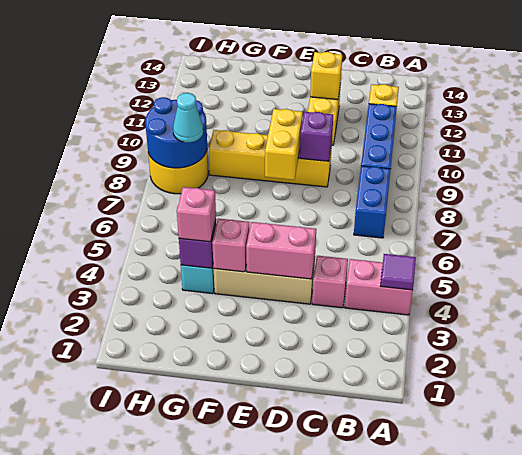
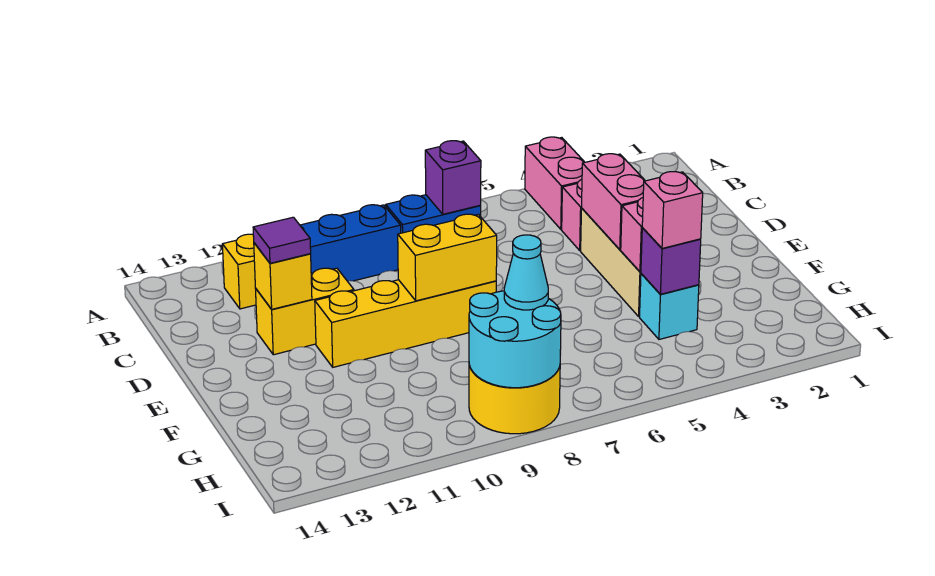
purple tile A4 level 2 -> purple tile D12 level 3
yellow brick D9:G9 level 1 -> yellow brick E8:E11 level 1
purple brick D9 level 2 -> purple brick B7 level 2
blue round brick H8:I9 level 2 -> cyan round brick H8:I9 level 2

